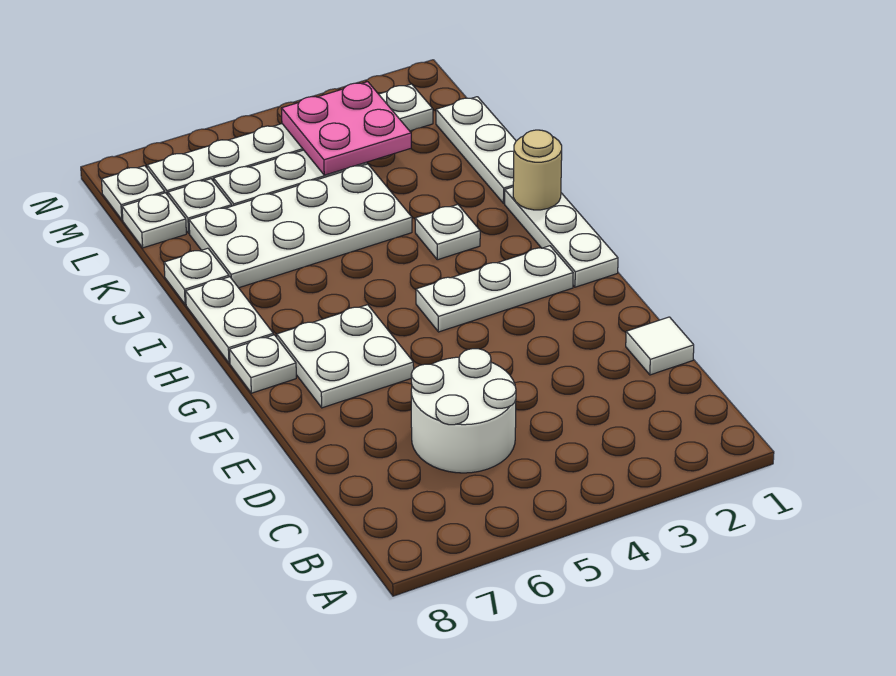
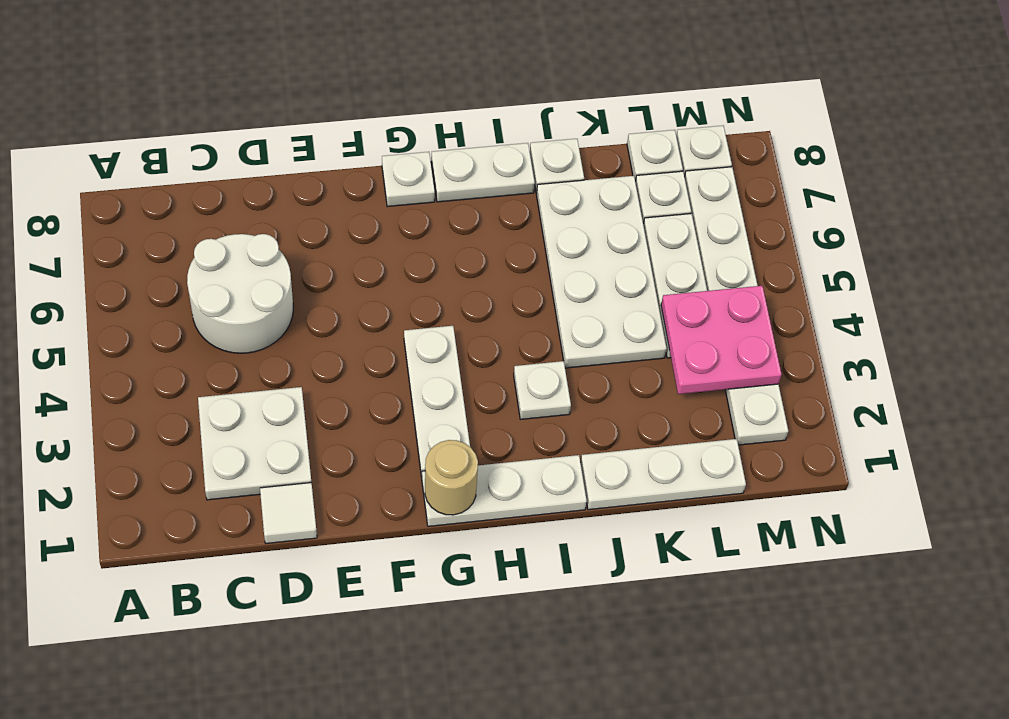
white plate F6:G7 level 1 -> white plate C2:D3 level 1
tan round brick I1 level 2 -> tan round brick G1 level 2

